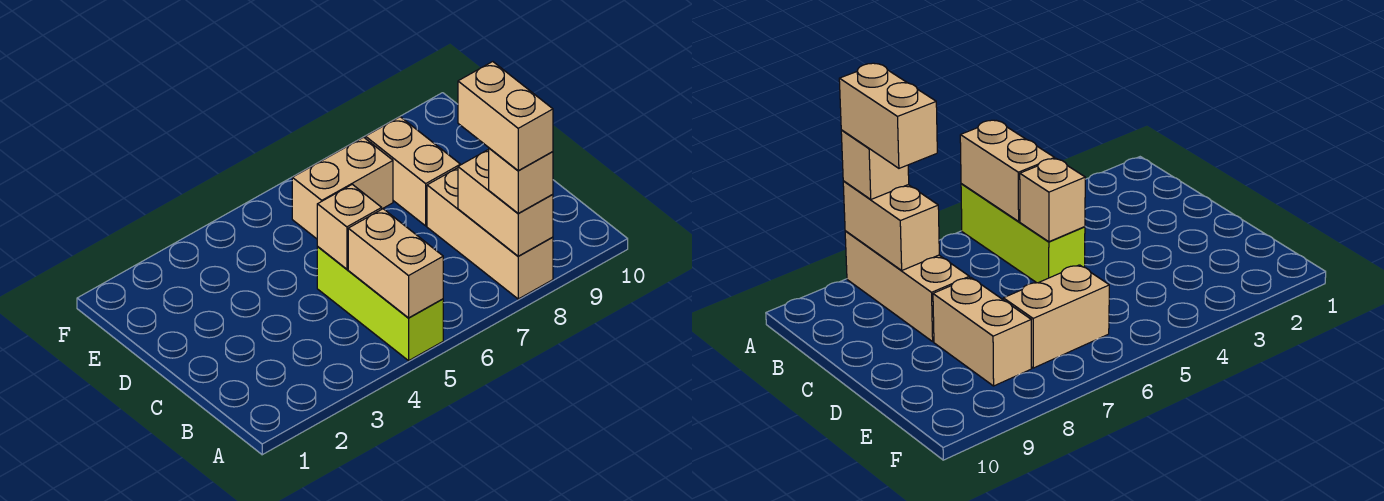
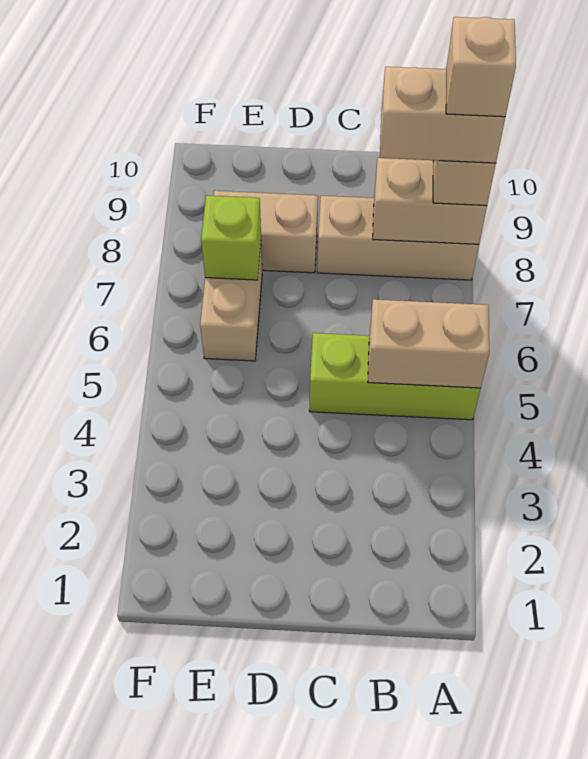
tan brick C5 level 2 -> tan brick A8 level 5
none -> lime brick E7 level 2

